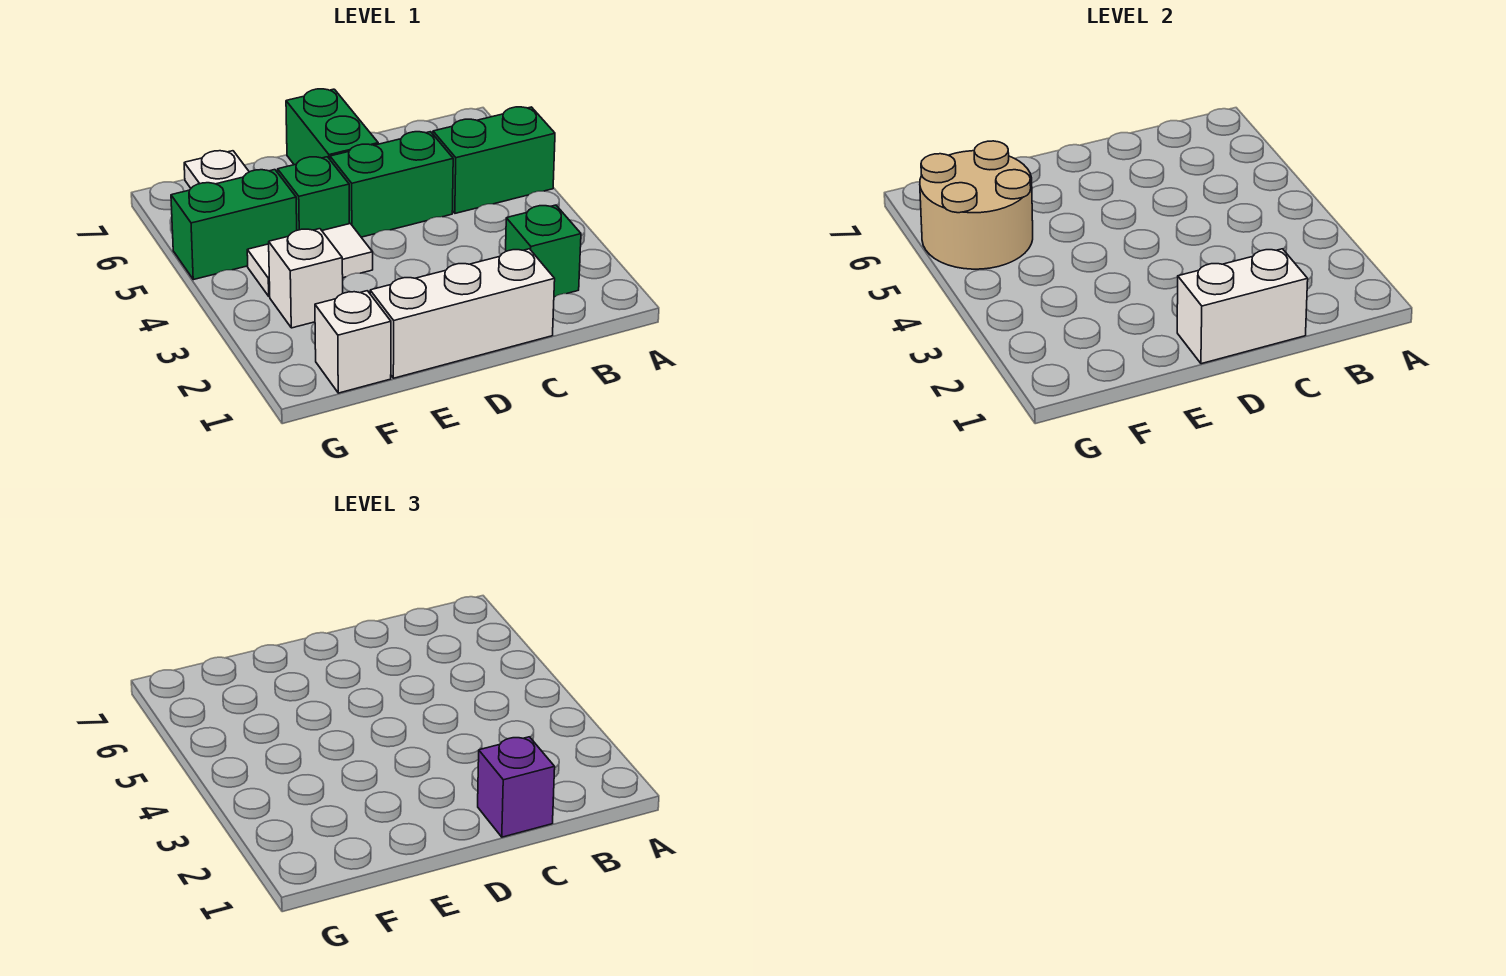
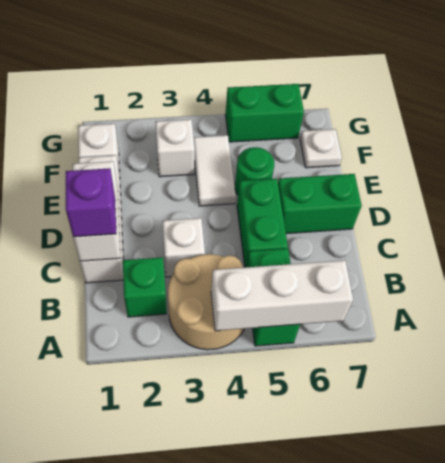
none -> white brick A4:A6 level 2
none -> white brick C3 level 1
green brick E5 level 1 -> green round brick E5 level 1
green brick F5:G5 level 1 -> green brick G5:G6 level 1
tan round brick F5:G6 level 2 -> tan round brick A3:B4 level 1

